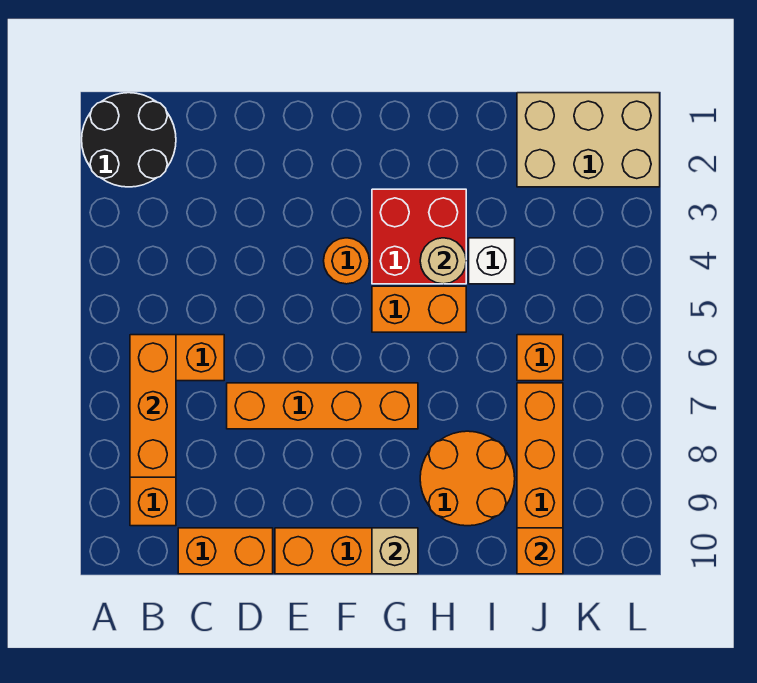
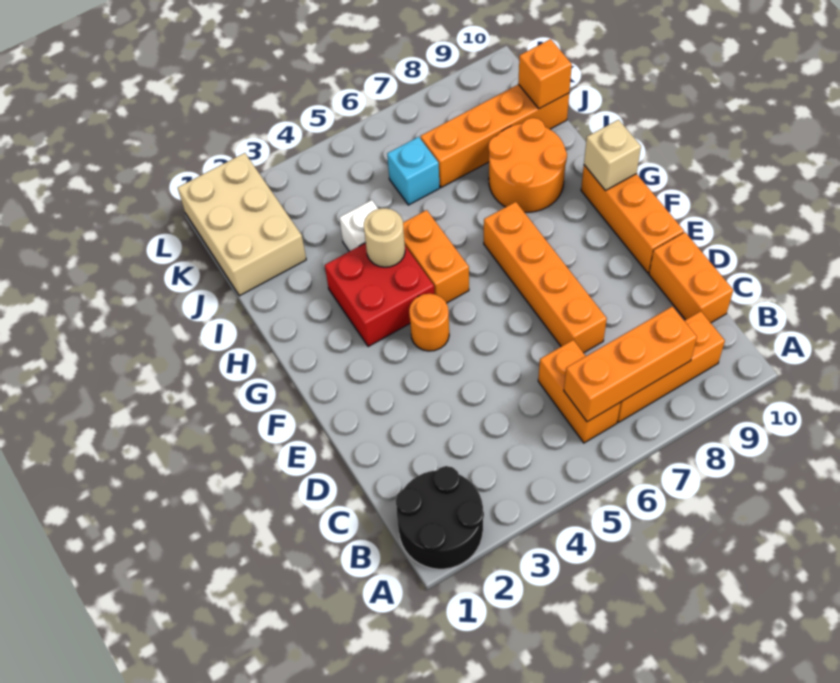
orange brick J6 level 1 -> cyan brick J6 level 1

